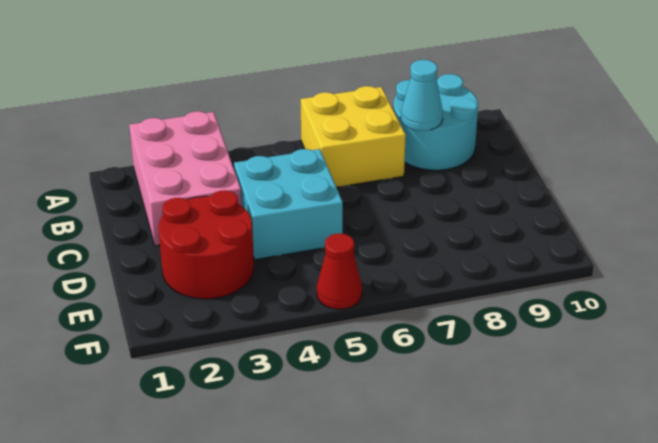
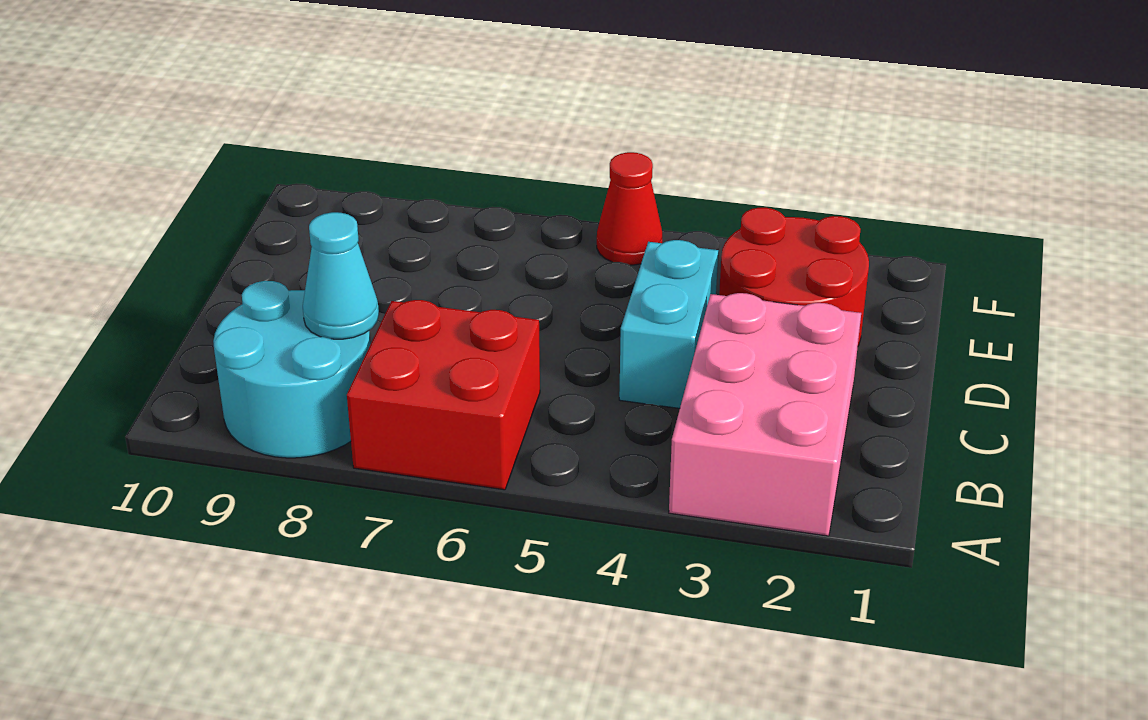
yellow brick A6:B7 level 1 -> red brick A6:B7 level 1
cyan brick C4:D5 level 1 -> cyan brick C4:D4 level 1

